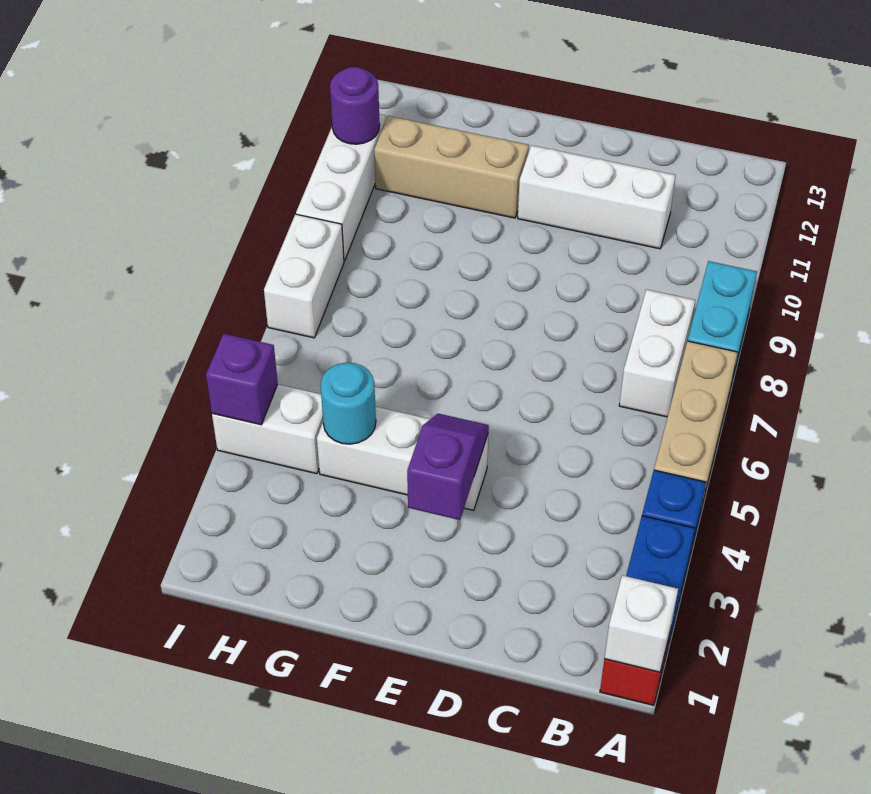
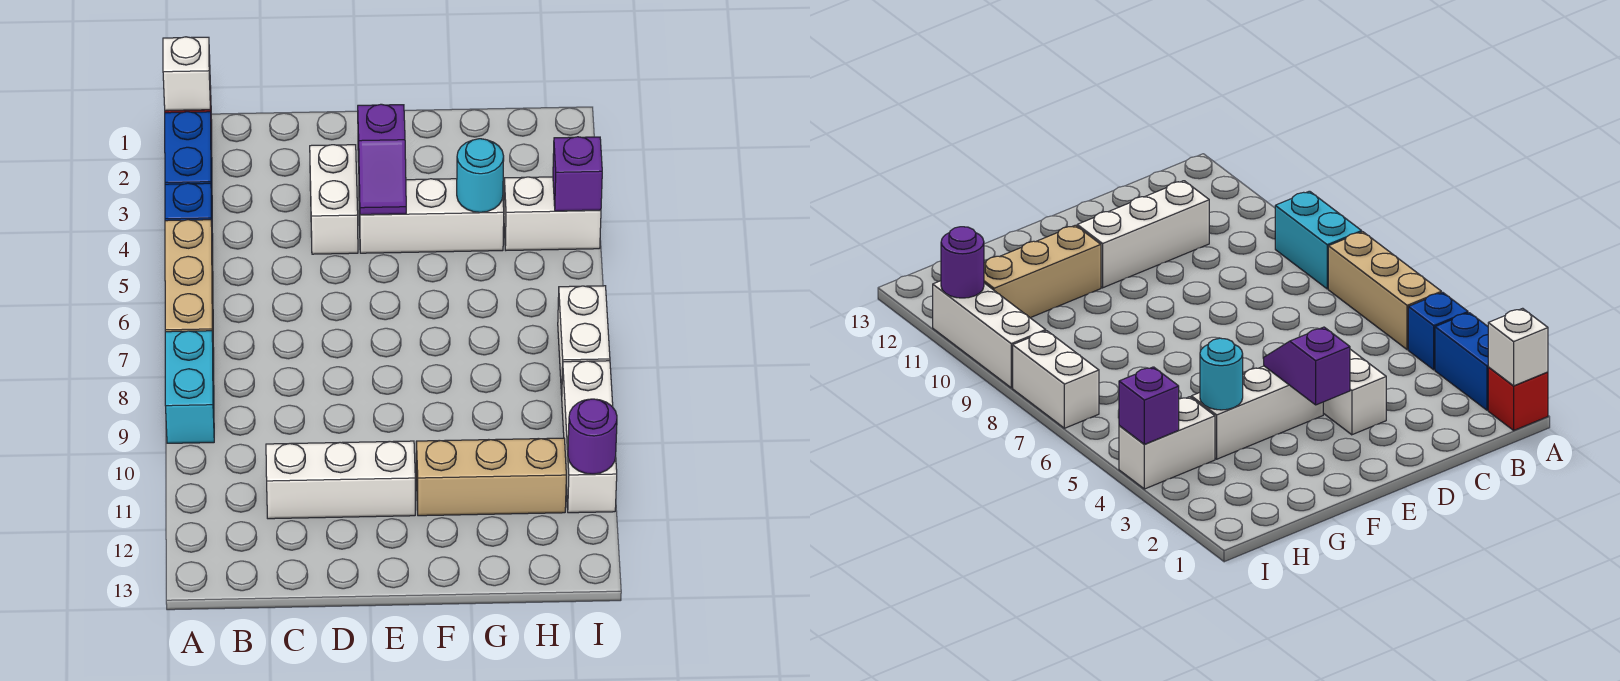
white brick B7:B8 level 1 -> white brick D3:D4 level 1

